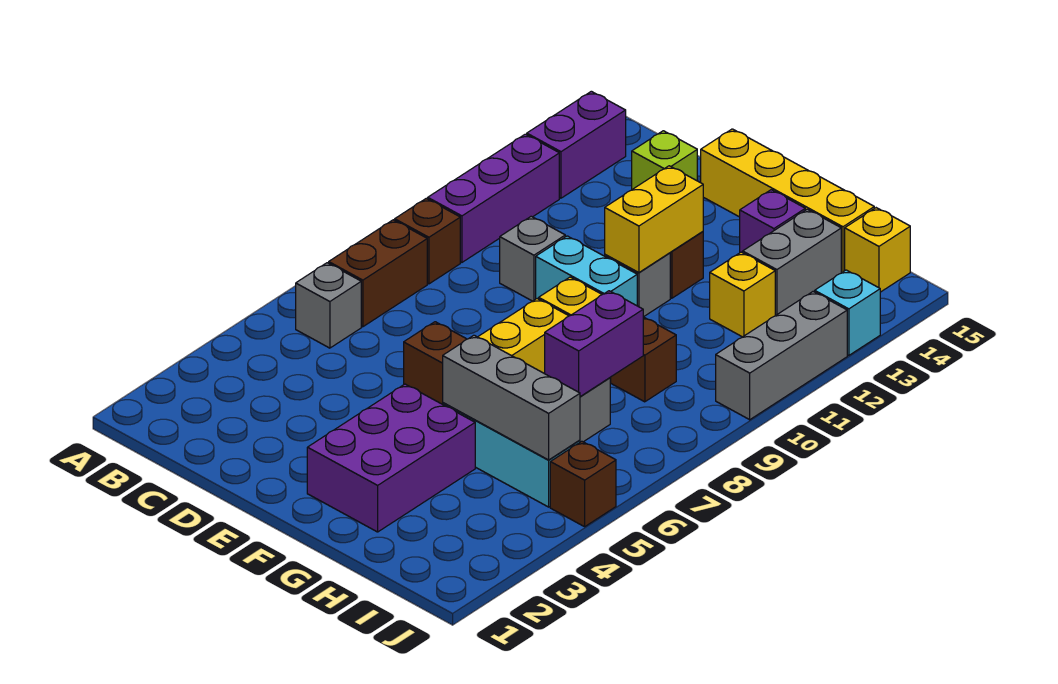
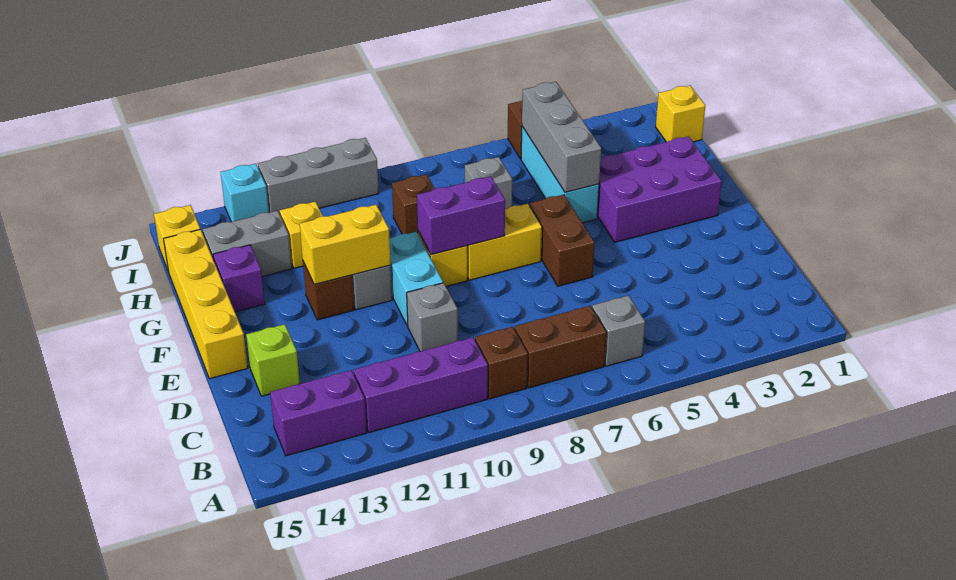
purple brick H7:H8 level 2 -> purple brick F8:F9 level 2
none -> yellow brick I1 level 1

